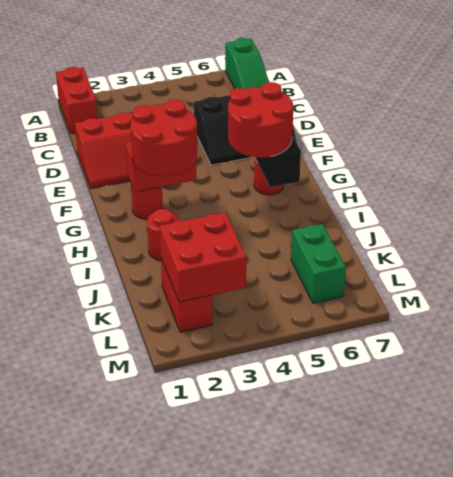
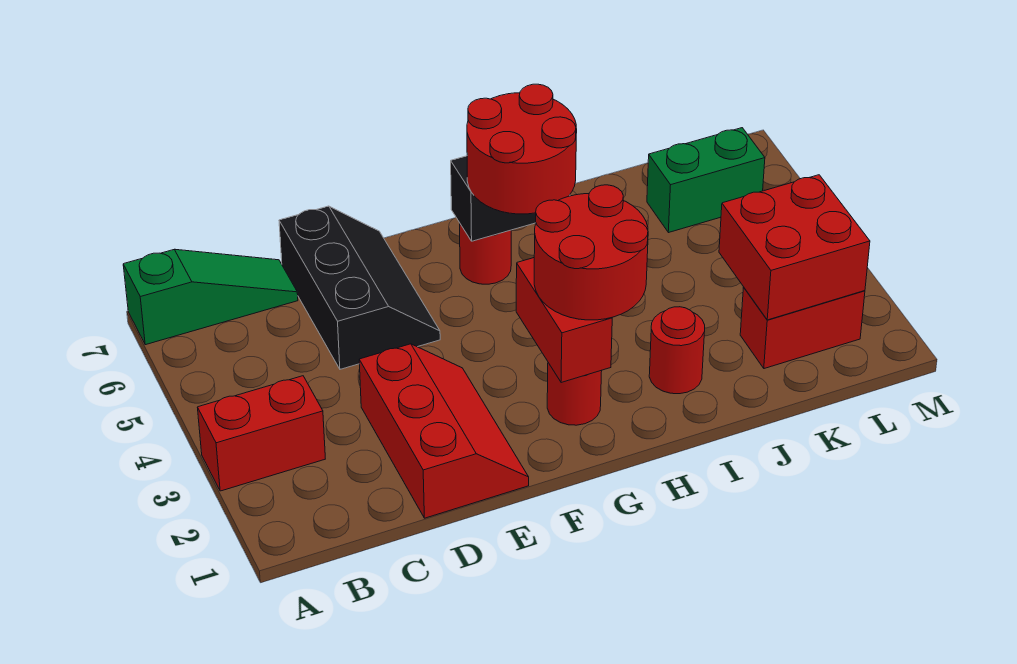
red brick A1:B1 level 1 -> red brick A3:B3 level 1

